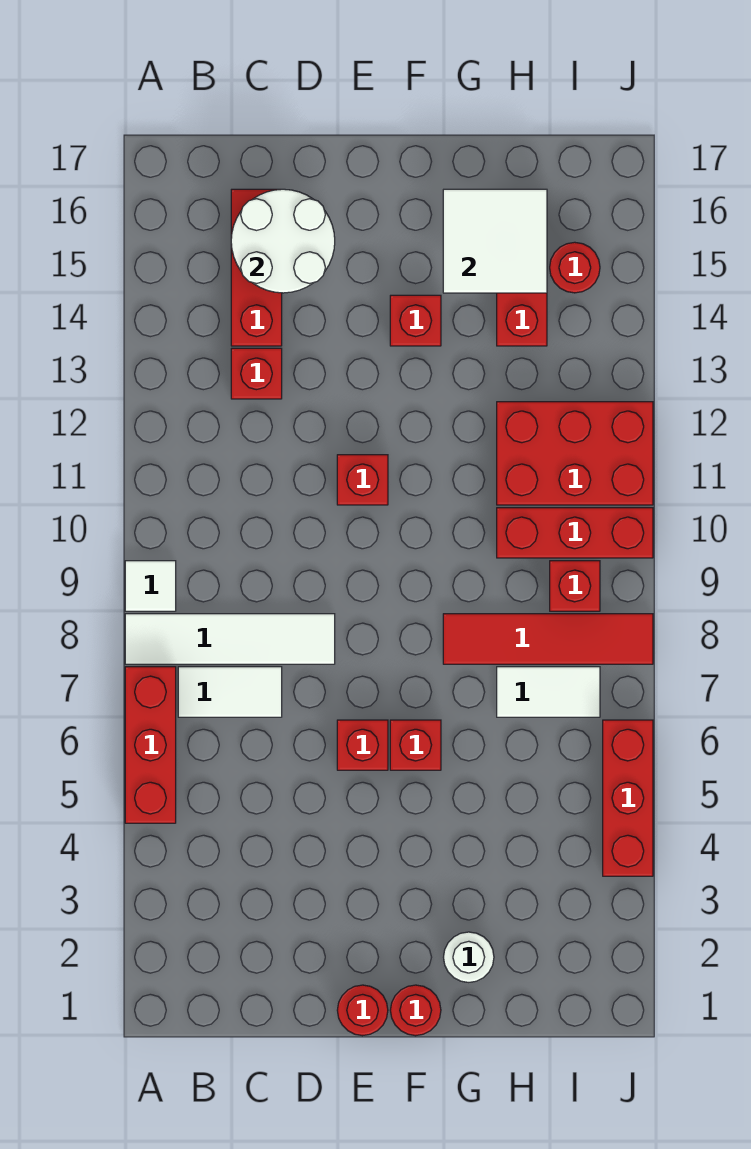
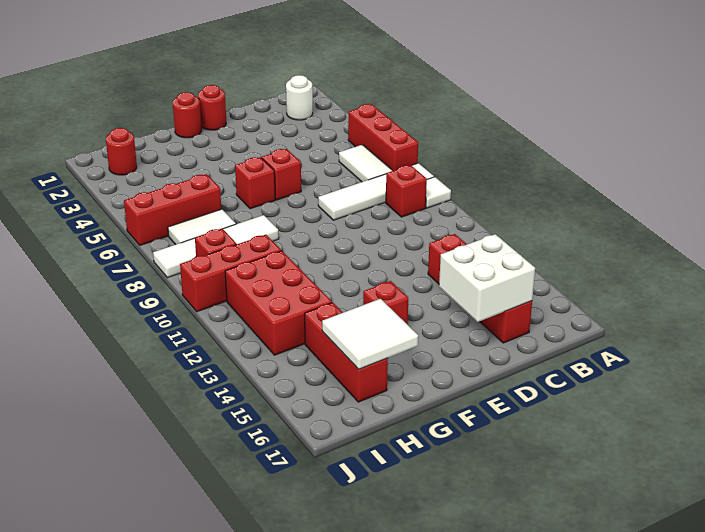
white tile B7:C7 level 1 -> white tile B6:B7 level 1
white round brick C15:D16 level 2 -> white brick C15:D16 level 2
red brick E11 level 1 -> red brick B9 level 1
white round brick G2 level 1 -> white round brick B2 level 1
red tile G8:J8 level 1 -> white tile G8:J8 level 1
red brick H11:J12 level 1 -> red brick H11:I13 level 1
red round brick I15 level 1 -> red round brick I2 level 1
red brick J4:J6 level 1 -> red brick H6:J6 level 1

